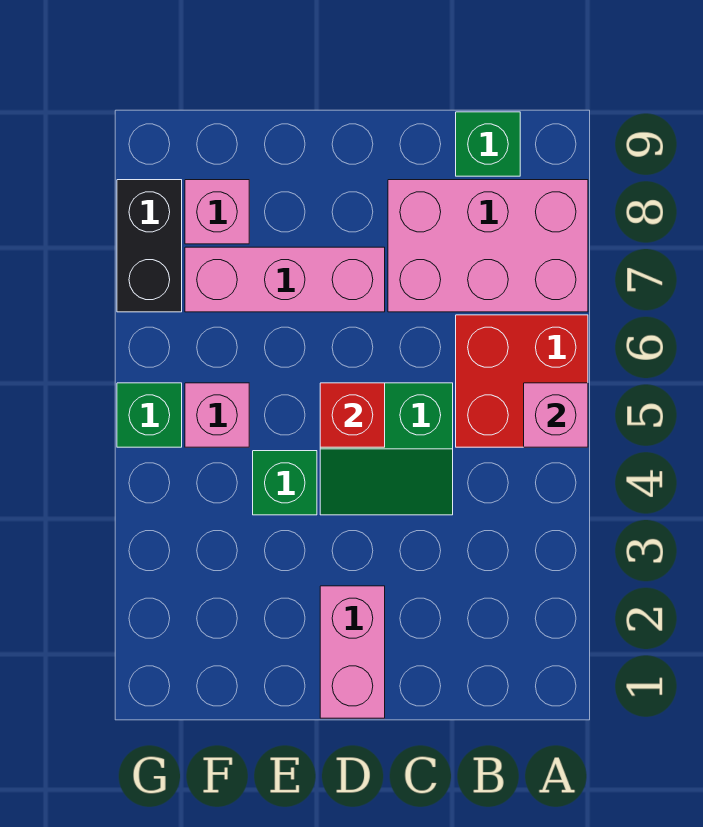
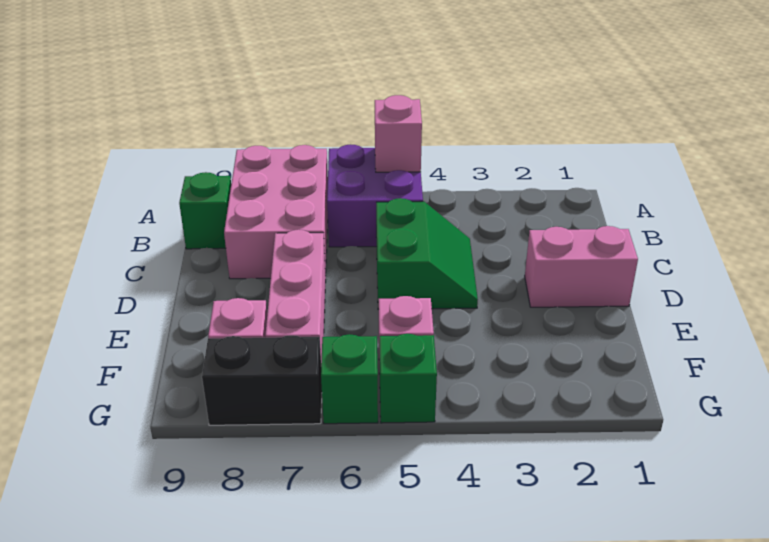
red brick A5:B6 level 1 -> purple brick A5:B6 level 1
red brick D5 level 2 -> none
green brick E4 level 1 -> green brick G6 level 1

